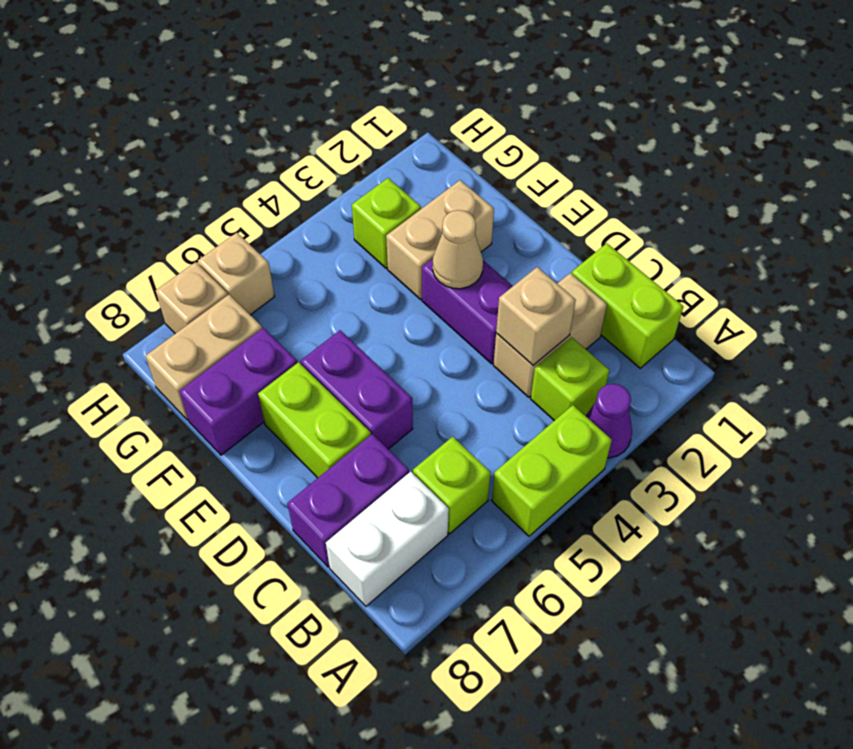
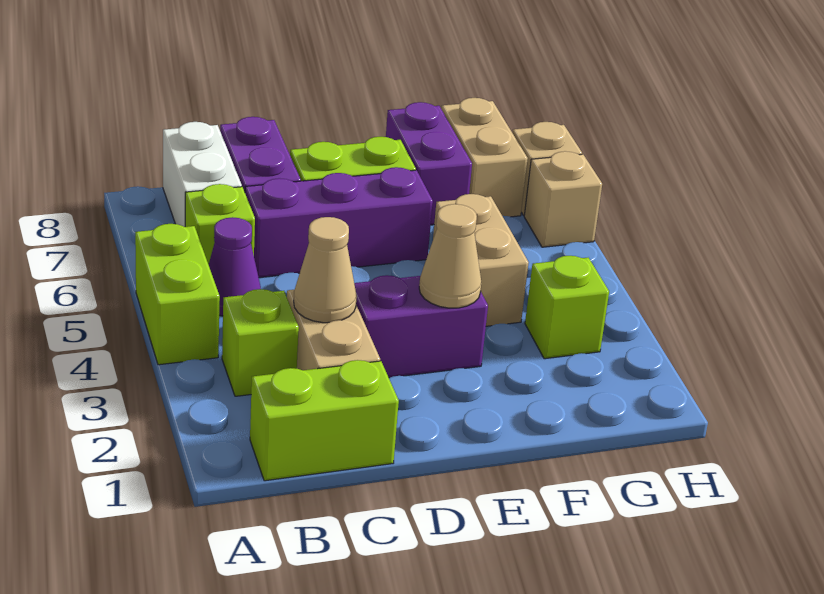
purple cone A3 level 1 -> purple cone B5 level 1
tan brick C3 level 2 -> tan cone C3 level 2
purple brick D6:E6 level 1 -> purple brick C6:E6 level 1
tan brick F2:F3 level 1 -> tan brick F4:F5 level 1

